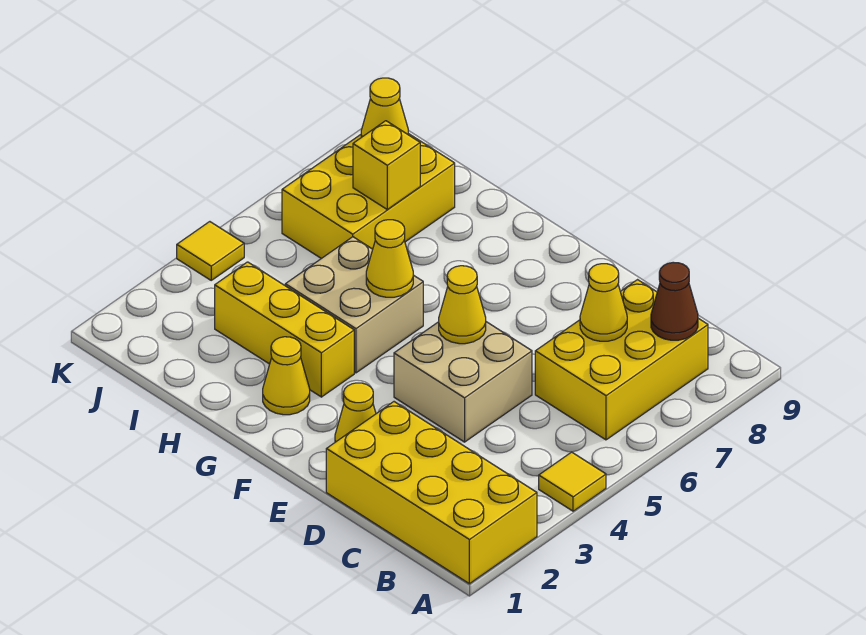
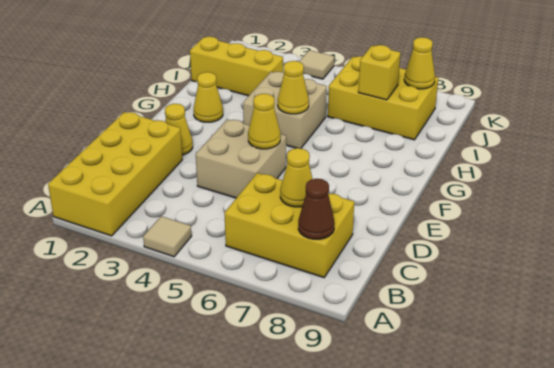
yellow tile A4 level 1 -> tan tile A4 level 1
yellow brick G3:I3 level 1 -> yellow brick I1:I3 level 1
yellow tile K4 level 1 -> tan tile K4 level 1

